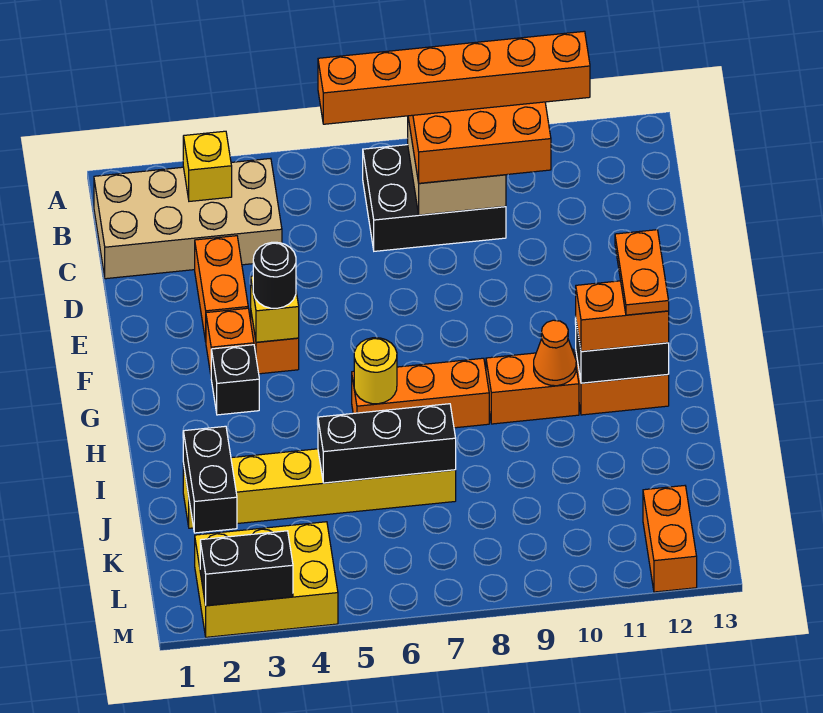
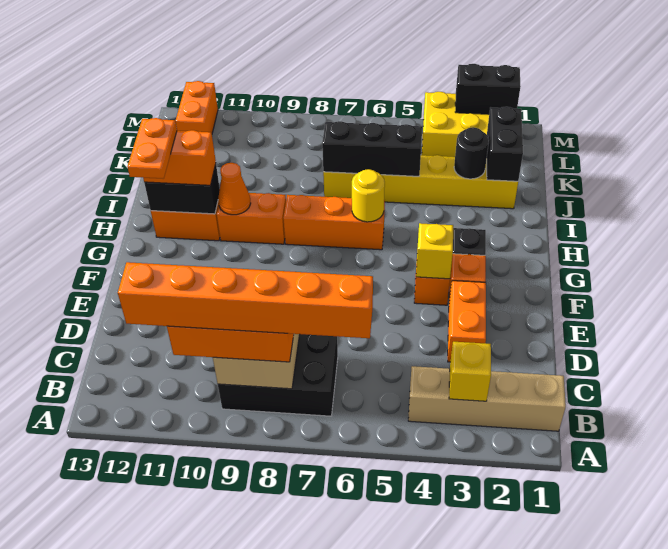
tan brick B1:C4 level 1 -> tan brick B1:B4 level 1
black round brick F4 level 3 -> black round brick J3 level 2

